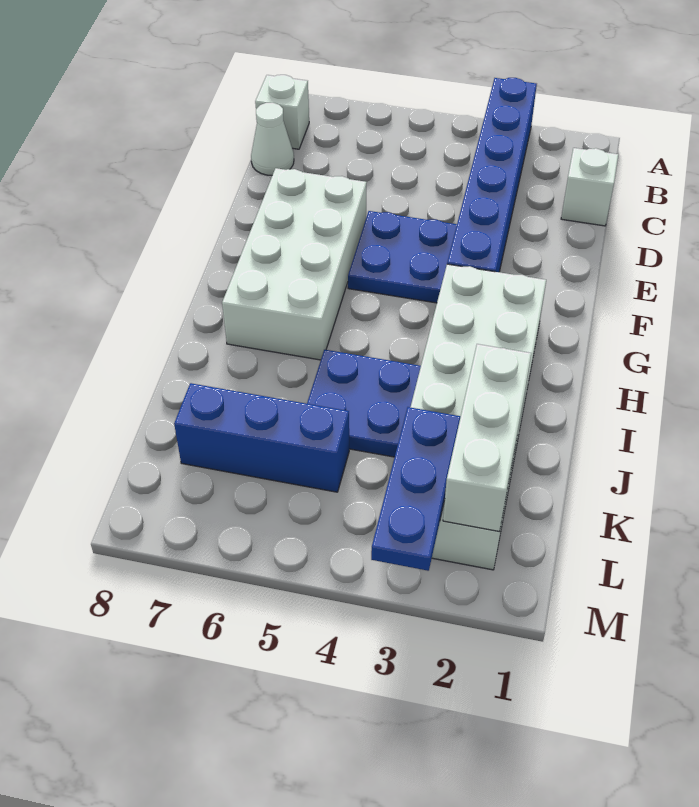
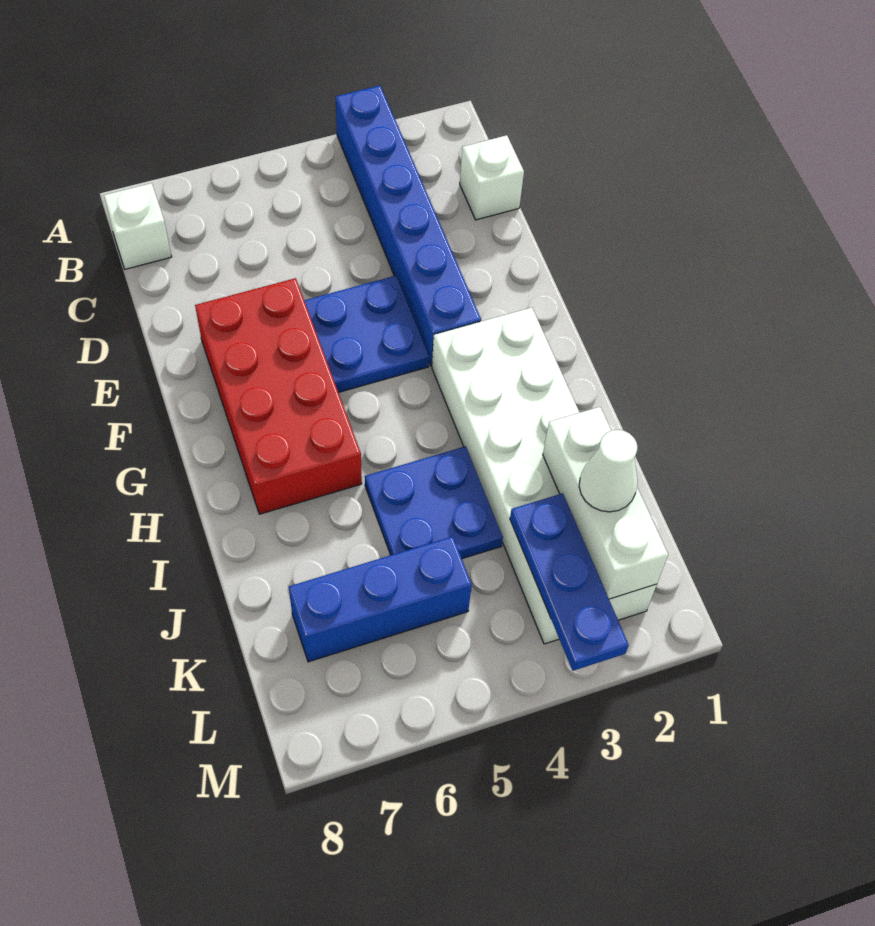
white cone C8 level 1 -> white cone K2 level 3
white brick E6:H7 level 1 -> red brick E6:H7 level 1

